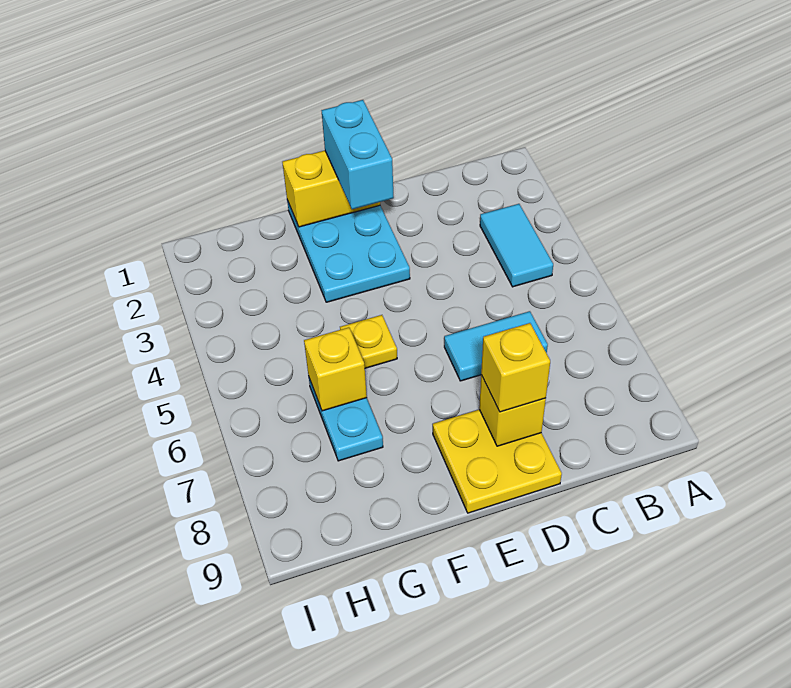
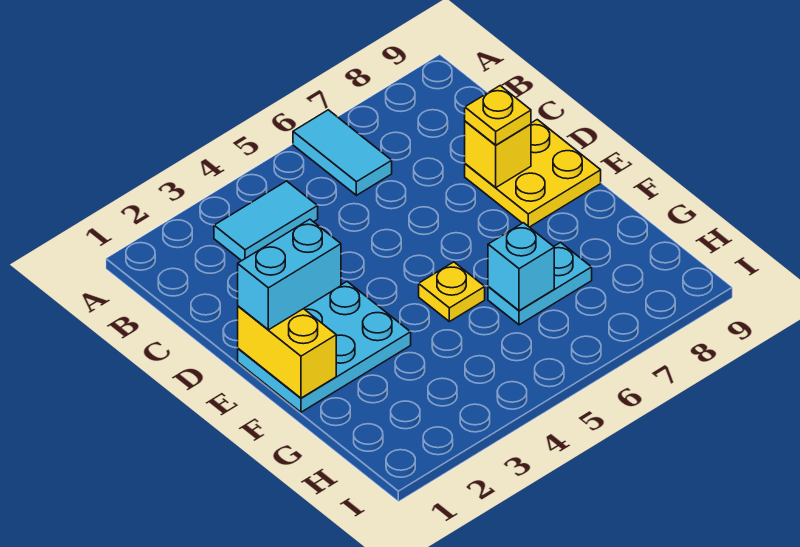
cyan tile C6:D6 level 1 -> cyan tile A6:B6 level 1
yellow brick D8 level 3 -> yellow plate D8 level 3
yellow brick G6 level 2 -> cyan brick G6 level 2

